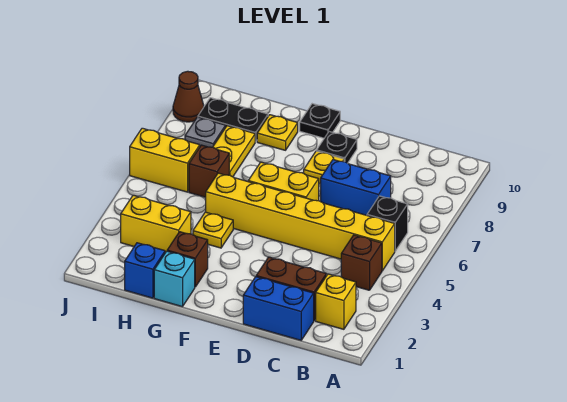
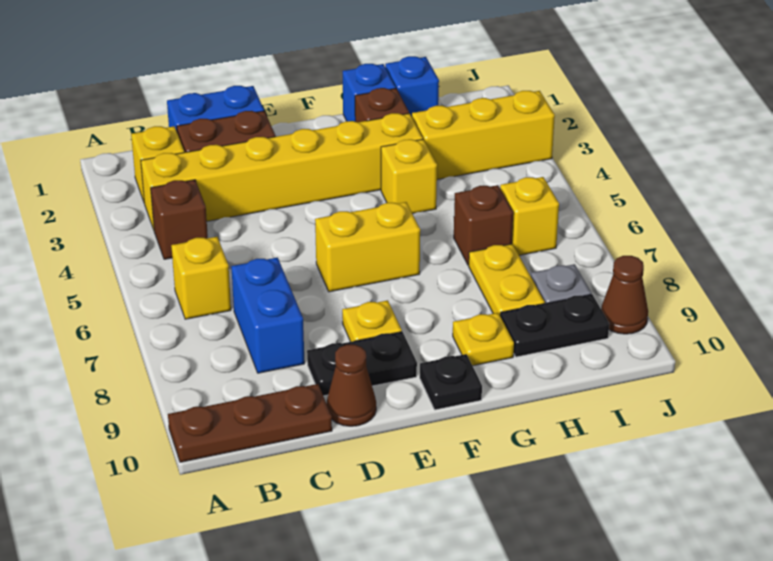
none -> brown plate A10:C10 level 1
yellow brick B5:G5 level 1 -> yellow brick B3:G3 level 1
black brick B6 level 1 -> yellow brick B6 level 1
blue brick C7:D7 level 1 -> blue brick C7:C8 level 1
none -> brown cone D10 level 1
black plate E9 level 1 -> black plate D9:E9 level 1
cyan brick G1 level 1 -> blue brick G1 level 1
yellow plate G4 level 1 -> yellow brick G4 level 1
yellow brick H3:I3 level 1 -> yellow brick H3:J3 level 1
yellow brick I6:J6 level 1 -> yellow brick I6 level 1

